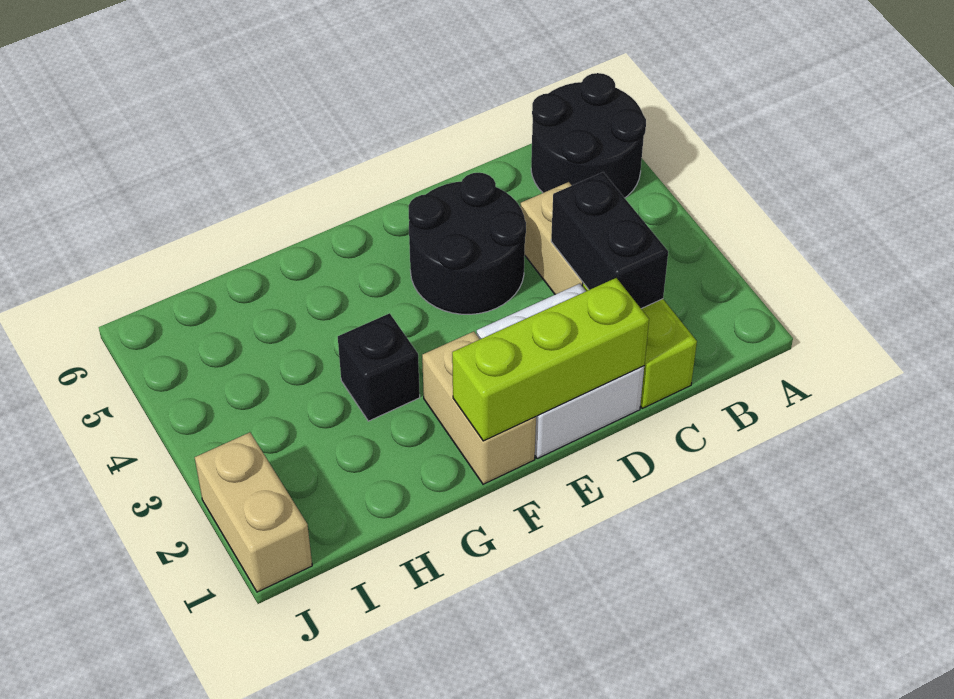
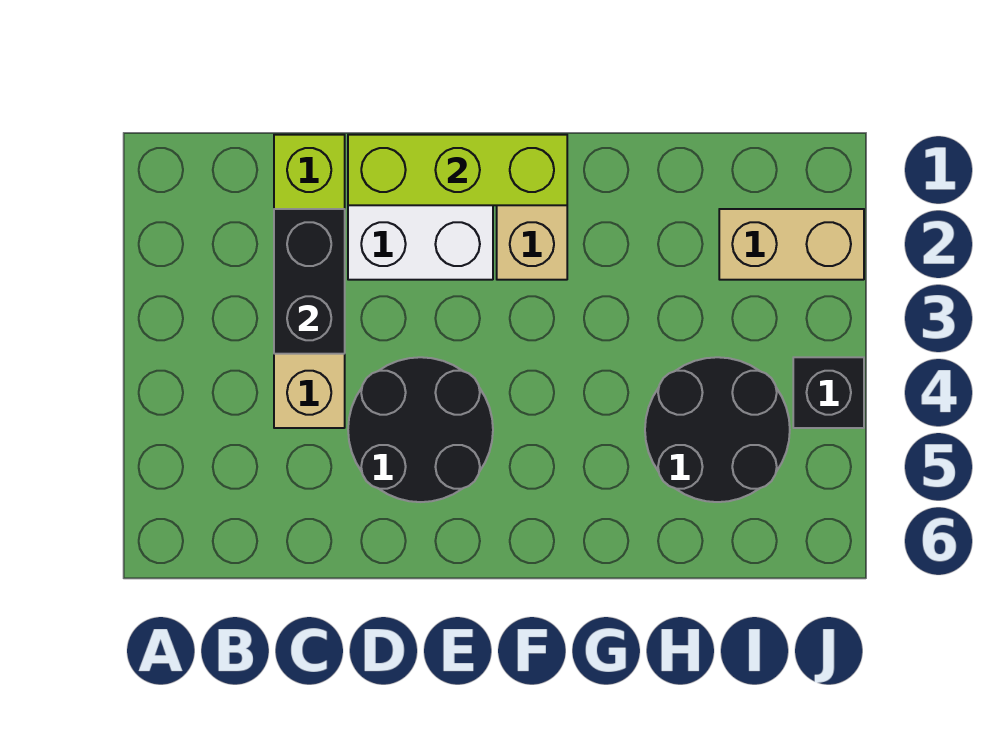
black round brick A5:B6 level 1 -> black round brick H4:I5 level 1
black brick G3 level 1 -> black brick J4 level 1
tan brick J1:J2 level 1 -> tan brick I2:J2 level 1

